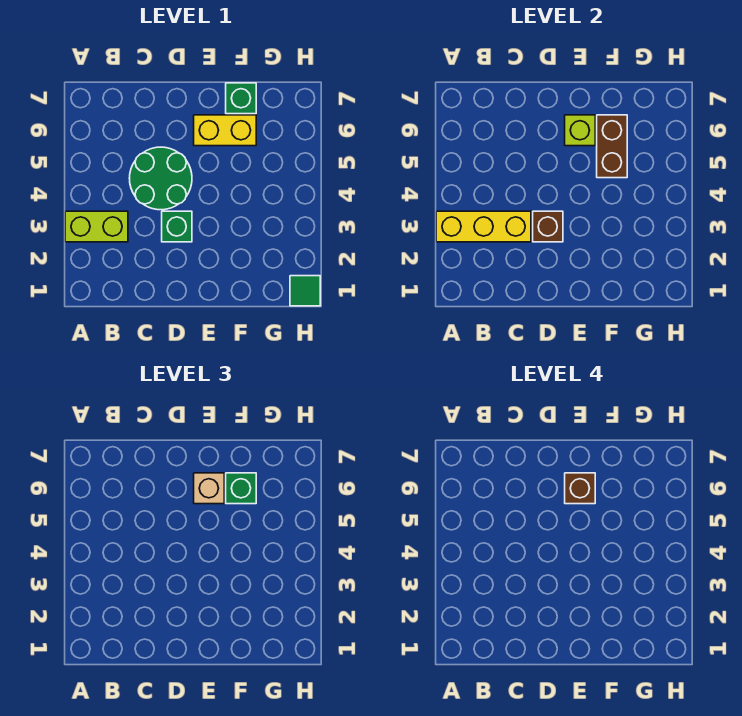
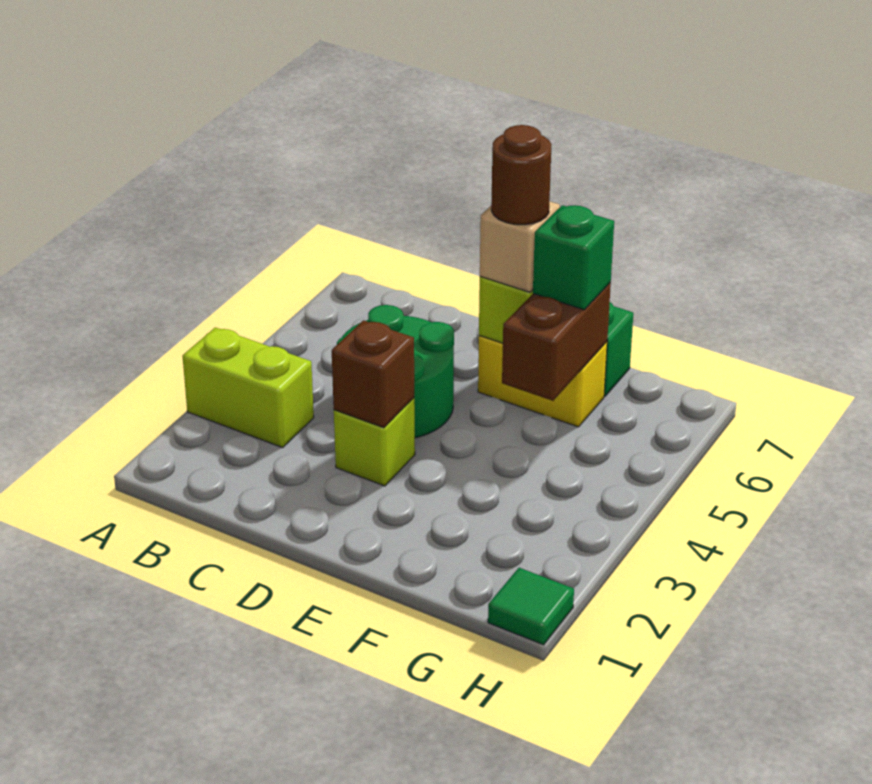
yellow brick A3:C3 level 2 -> none
green brick D3 level 1 -> lime brick D3 level 1
brown brick E6 level 4 -> brown round brick E6 level 4

